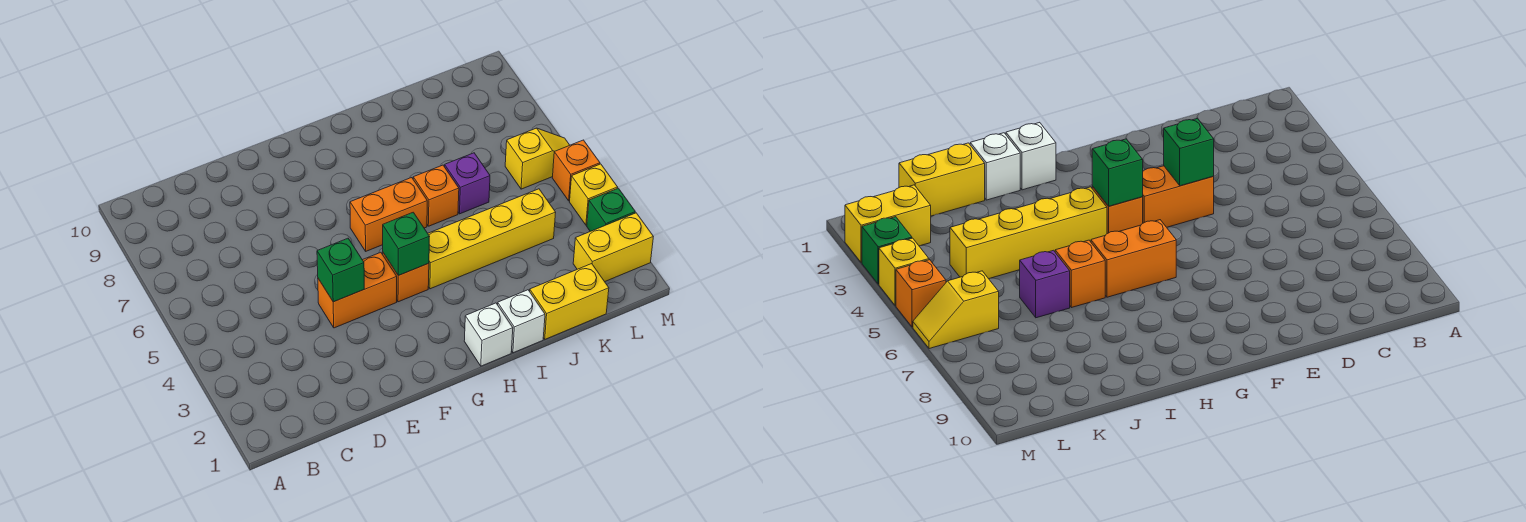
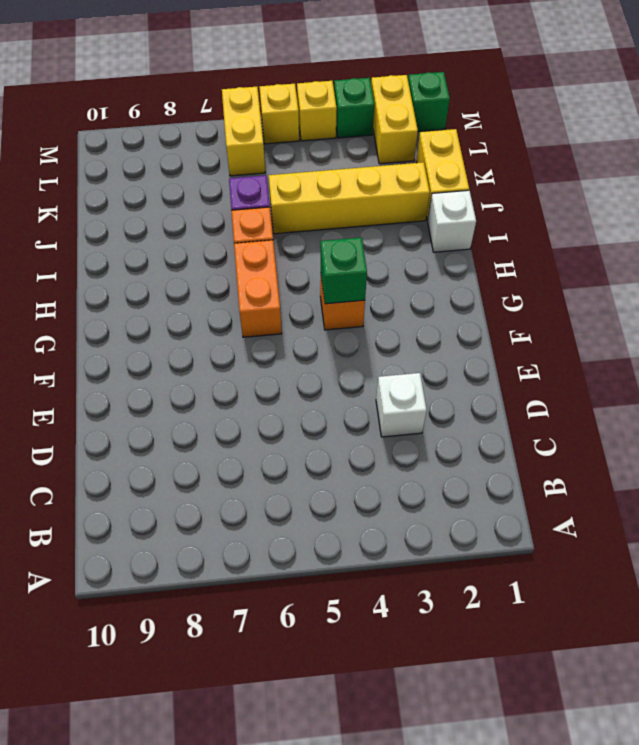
orange brick E4:F4 level 1 -> none
green brick E4 level 2 -> green brick M1 level 1
white brick H1 level 1 -> white brick D3 level 1
yellow brick H4:K4 level 1 -> yellow brick J2:J5 level 1
yellow slope L6:M6 level 1 top L -> yellow brick L6:M6 level 1
orange brick M5 level 1 -> yellow brick M5 level 1

